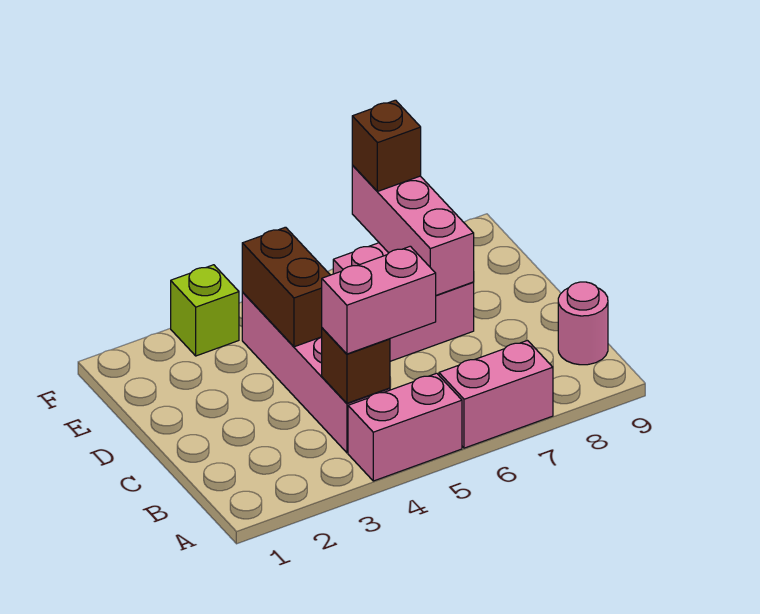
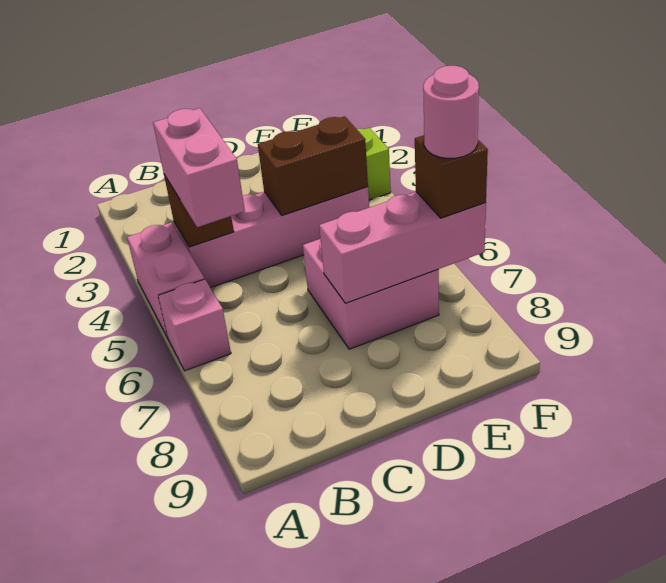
pink brick A6:A7 level 1 -> pink brick A6 level 1
pink round brick B9 level 1 -> pink round brick F7 level 4

